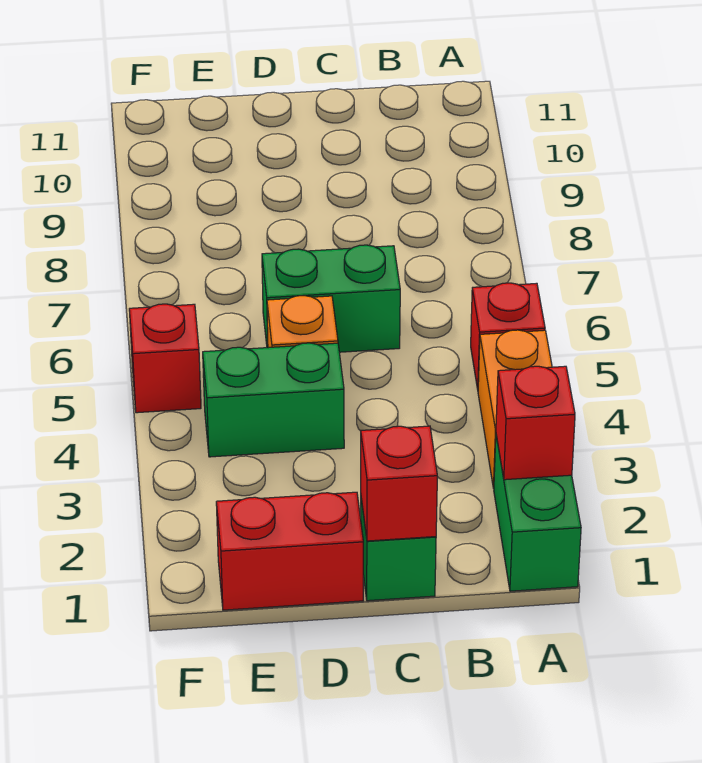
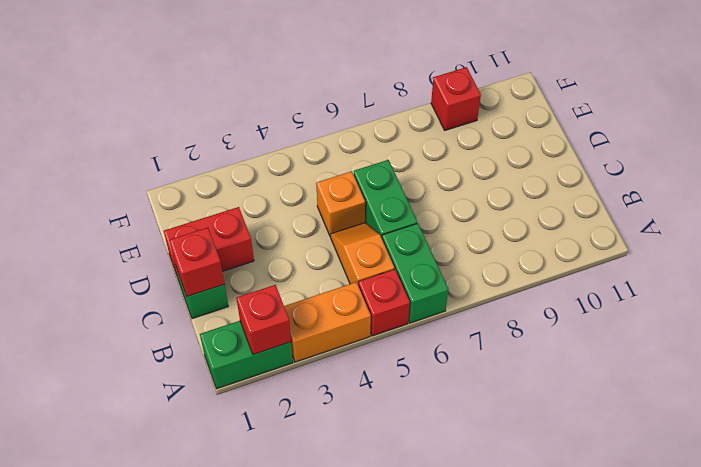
none -> orange slope B5:C5 level 1 top B
red brick D1:E1 level 1 -> red brick D1:D2 level 1
green brick D4:E4 level 1 -> green brick A6:B6 level 1
red brick F5 level 1 -> red brick F9 level 1

